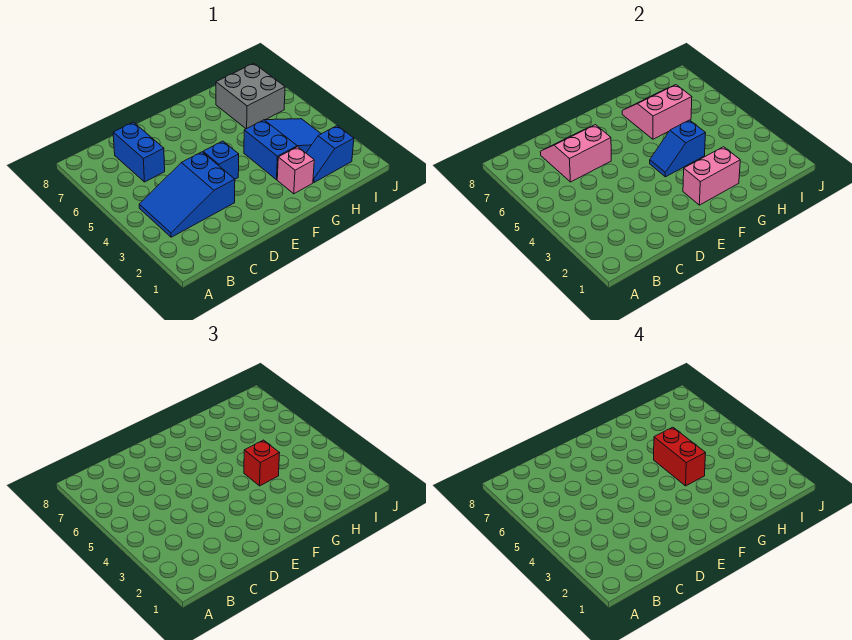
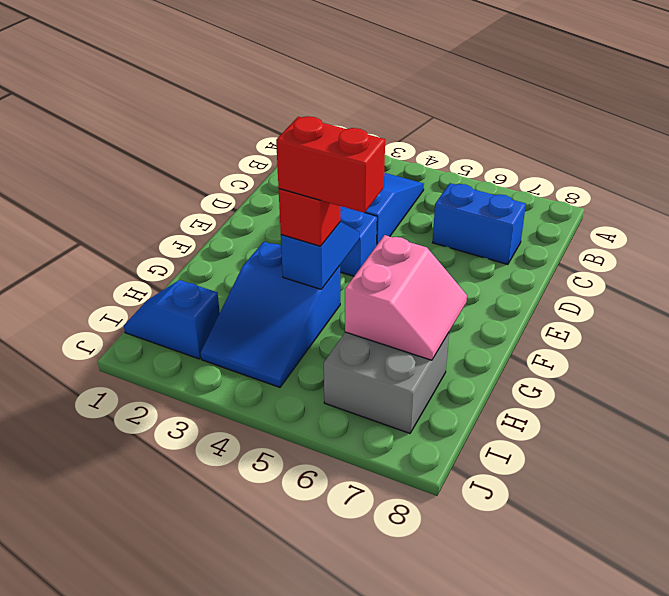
pink slope C6:D7 level 2 top 6 -> none
pink brick F2:G2 level 2 -> none
pink brick G2 level 1 -> none
blue slope H2:I2 level 1 top I -> blue slope I1:I2 level 1 top 2

